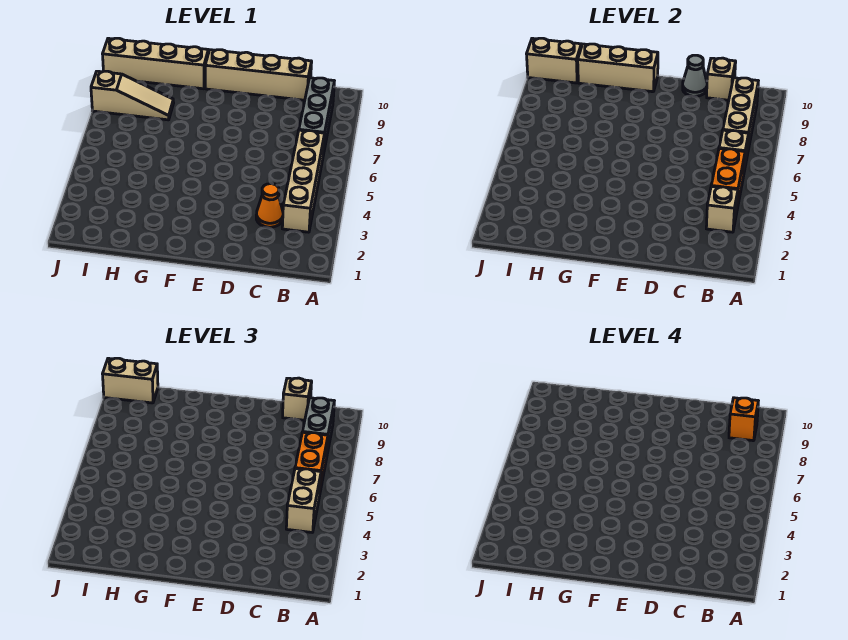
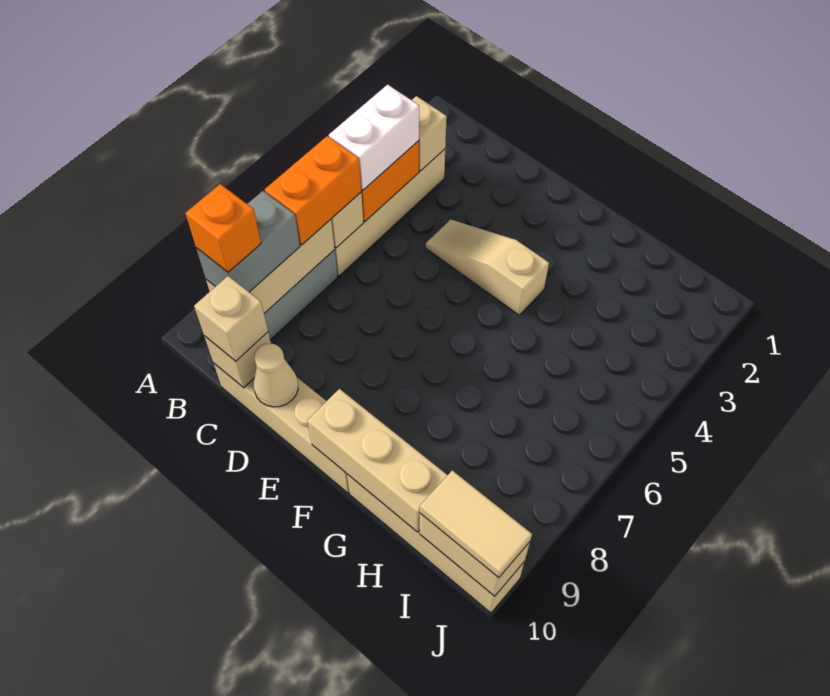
tan brick B4:B5 level 3 -> white brick B4:B5 level 3
orange cone C3 level 1 -> none
grey cone D10 level 2 -> tan cone D10 level 2
tan slope H8:J8 level 1 top J -> tan slope D4:F4 level 1 top F
tan brick I10:J10 level 3 -> tan tile I10:J10 level 3

